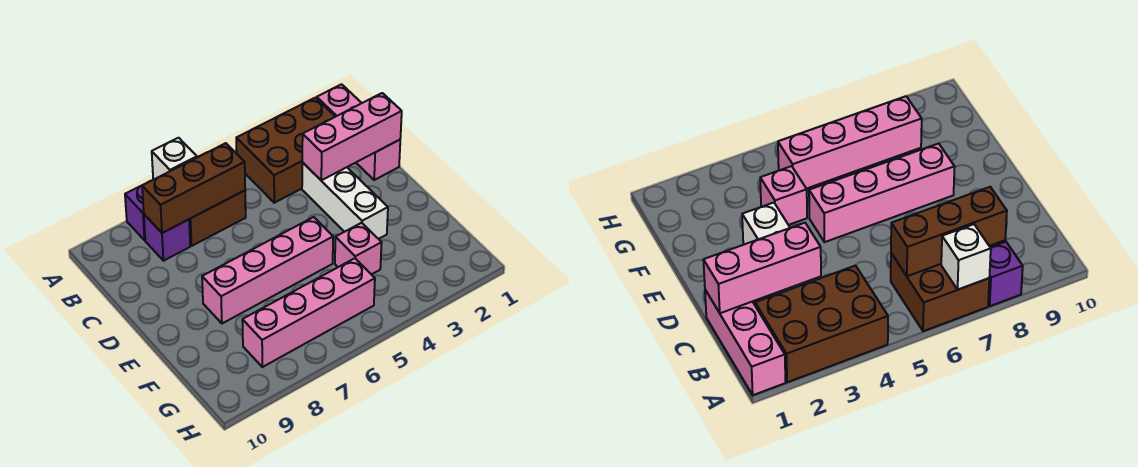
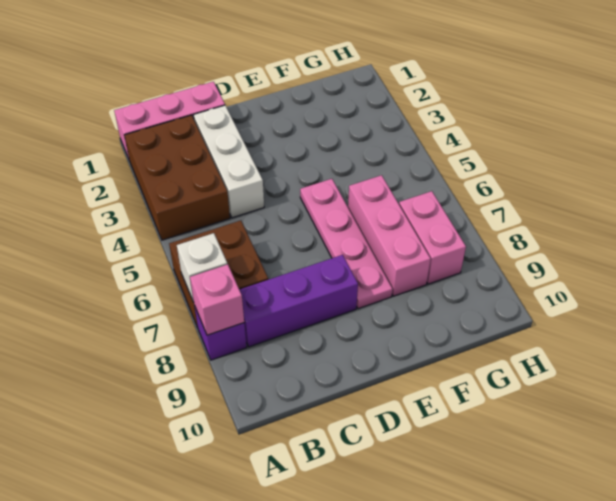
brown brick B6:B8 level 2 -> none
purple brick B8 level 1 -> purple brick B8:D8 level 1
pink brick C1:C3 level 2 -> pink brick F6:F8 level 1
white brick C3:E3 level 1 -> white brick C2:C4 level 1
pink brick E5:E8 level 1 -> pink plate E5:E8 level 1
pink brick F4 level 1 -> pink brick A8 level 2
pink brick G5:G8 level 1 -> pink brick G7:G8 level 1

